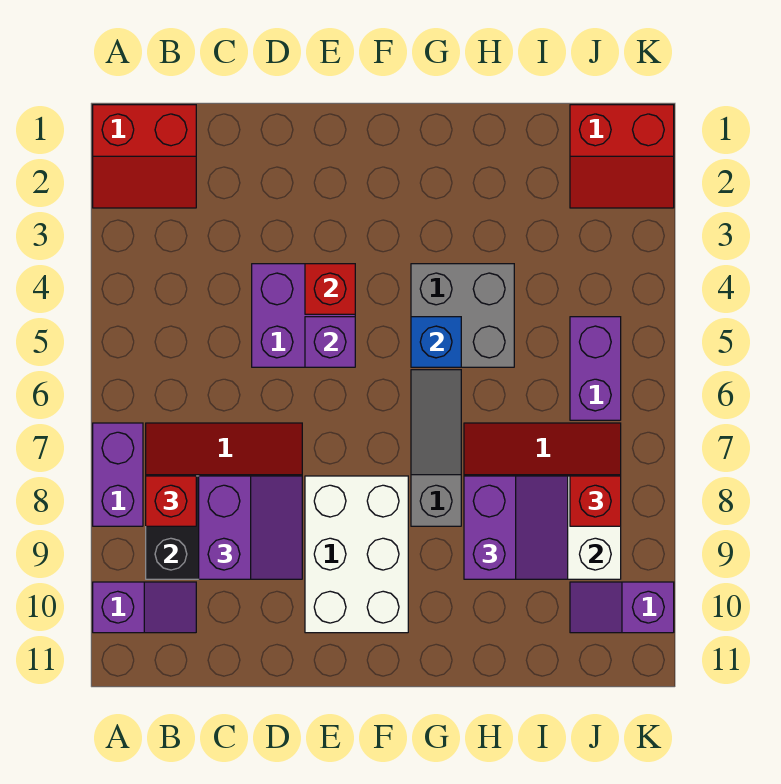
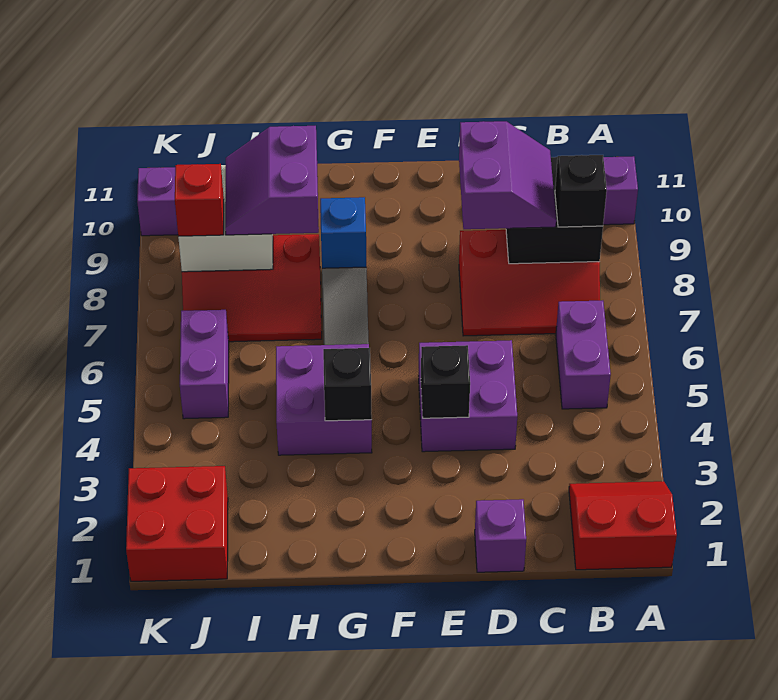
purple brick A7:A8 level 1 -> purple brick B5:B6 level 1
red brick B8 level 3 -> black brick B8 level 3
purple slope C8:D9 level 3 top C -> purple slope C8:D9 level 3 top D
red brick E4 level 2 -> black brick E4 level 2
purple brick E5 level 2 -> purple brick D1 level 1
white brick E8:F10 level 1 -> none
grey brick G4:H5 level 1 -> purple brick G4:H5 level 1
none -> black brick G4 level 2
blue brick G5 level 2 -> blue brick G8 level 2
red slope J1:K2 level 1 top 1 -> red brick J1:K2 level 1

